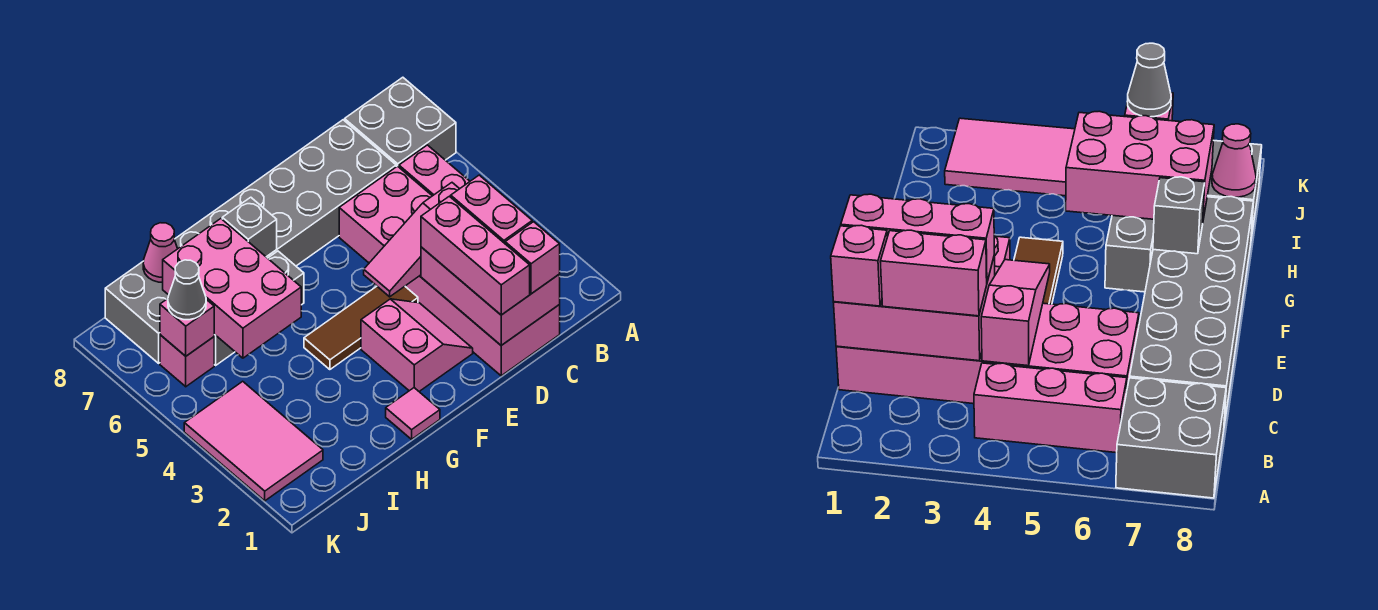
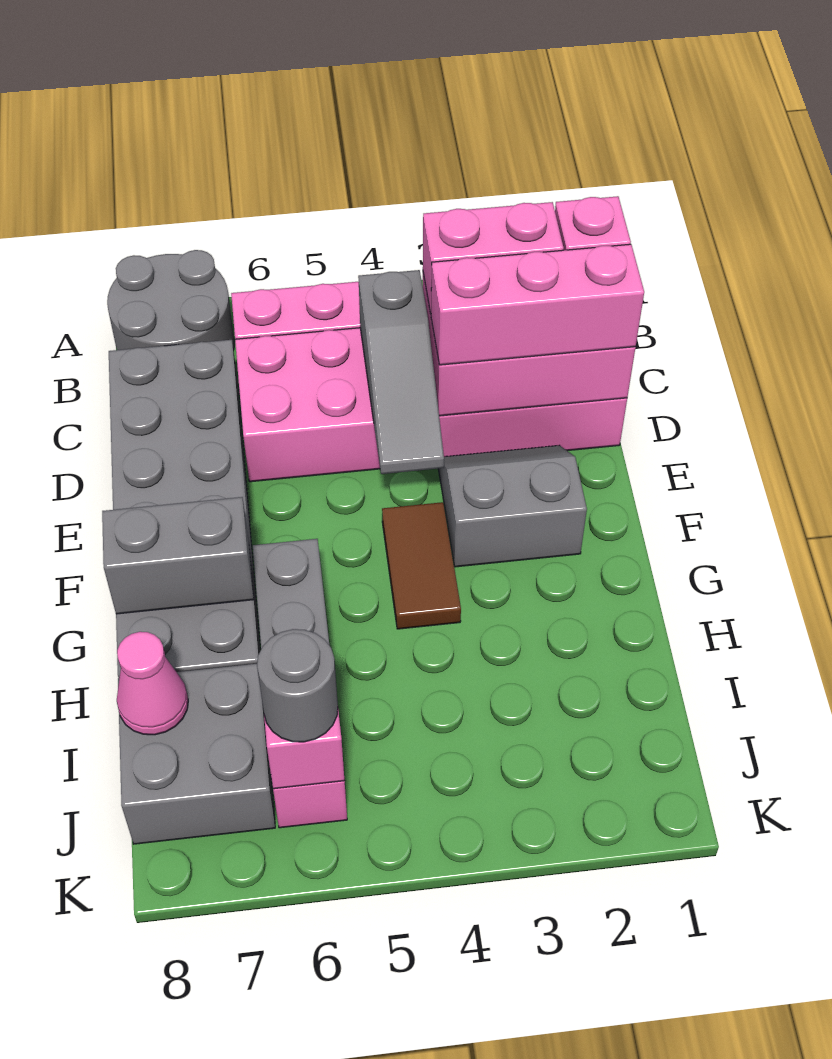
grey brick A7:B8 level 1 -> grey round brick A7:B8 level 1
pink slope C4:E4 level 2 top C -> grey slope C4:E4 level 2 top C
pink slope E2:F3 level 1 top F -> grey slope E2:F3 level 1 top F
brown tile E4:G4 level 1 -> brown tile F4:G4 level 1
pink tile G1 level 1 -> none
grey brick G7 level 2 -> grey brick G7:G8 level 2
pink brick H5:I7 level 2 -> none
pink tile J2:K4 level 1 -> none
grey cone J6 level 3 -> grey round brick J6 level 3

